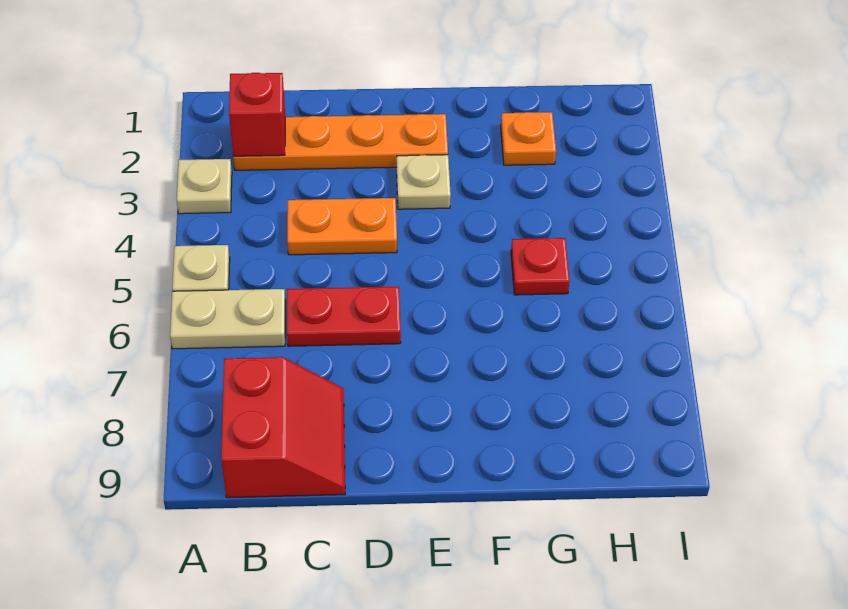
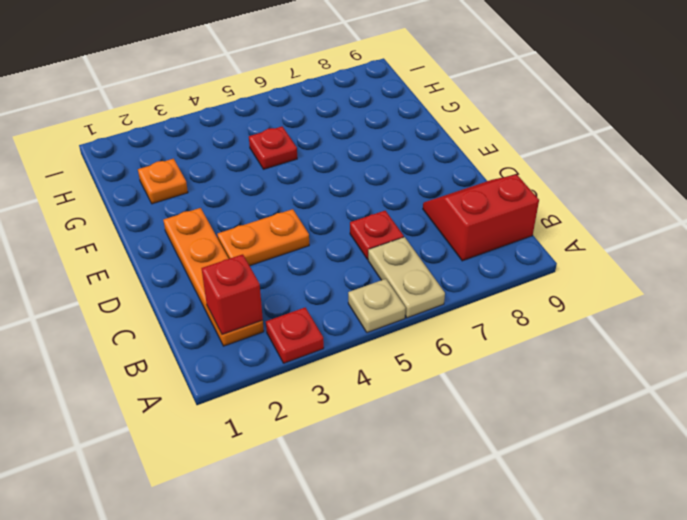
tan plate A3 level 1 -> red plate A3 level 1
orange plate C4:D4 level 1 -> orange plate D3:D4 level 1
red plate C6:D6 level 1 -> red plate C6 level 1
tan plate E3 level 1 -> none

